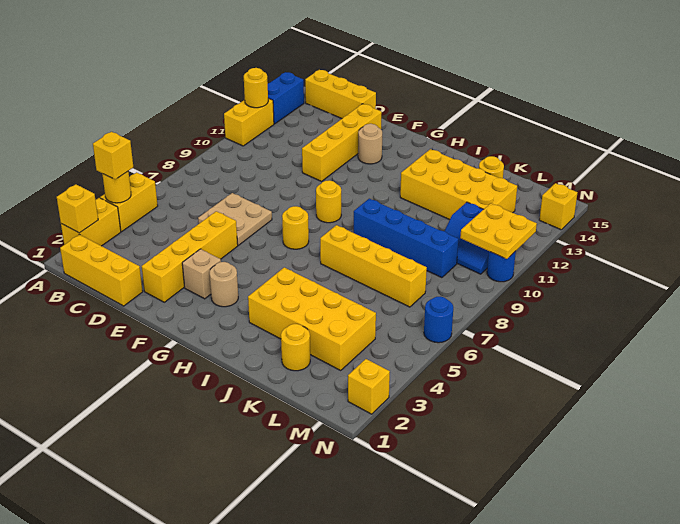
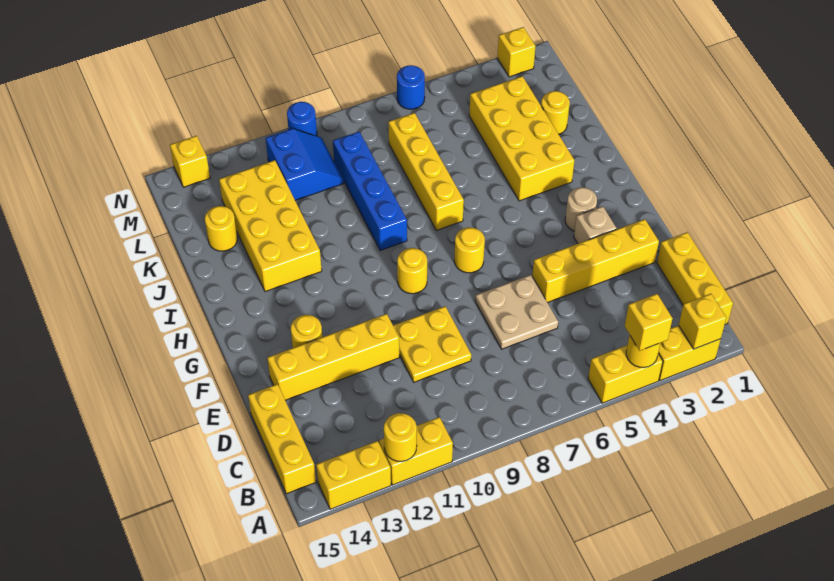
blue brick A13:A14 level 1 -> yellow brick A13:A14 level 1
tan round brick F13 level 1 -> yellow round brick F13 level 1
yellow plate M10:N11 level 2 -> yellow plate D9:E10 level 1

